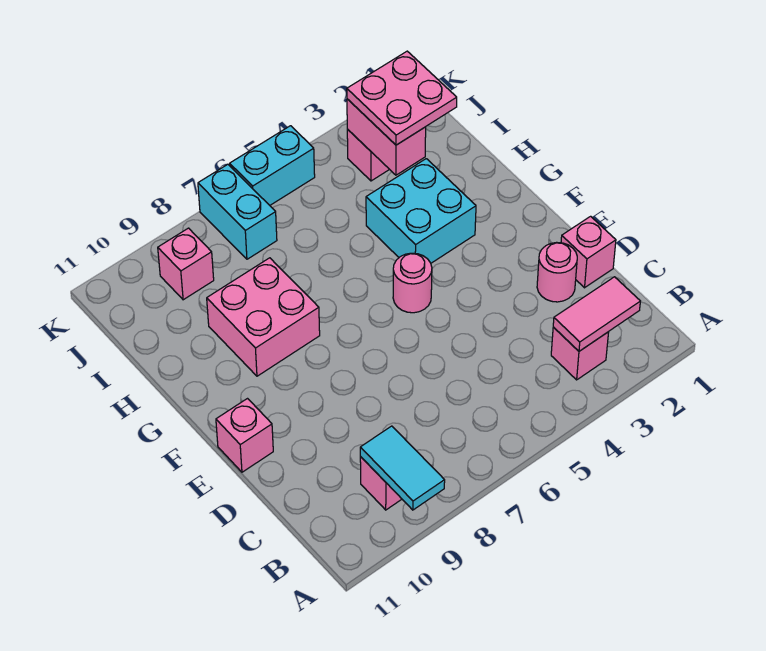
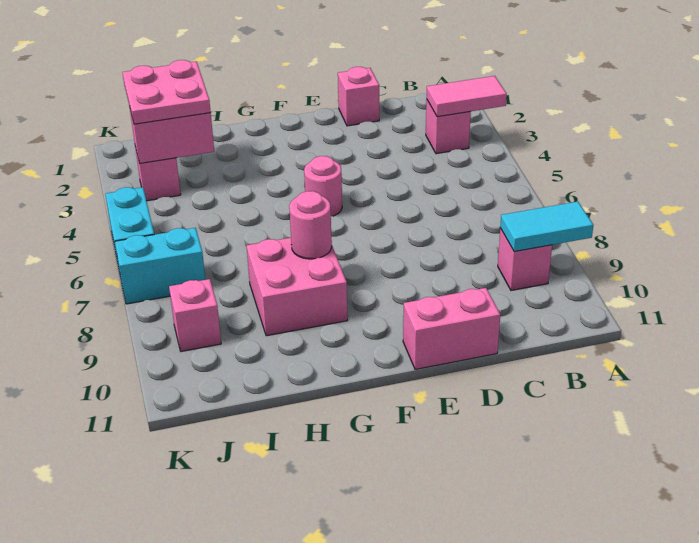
pink tile B2:B3 level 2 -> pink tile A3:B3 level 2
pink round brick D2 level 1 -> pink round brick G8 level 2
pink brick E11 level 1 -> pink brick D11:E11 level 1
cyan brick G3:H4 level 1 -> none

